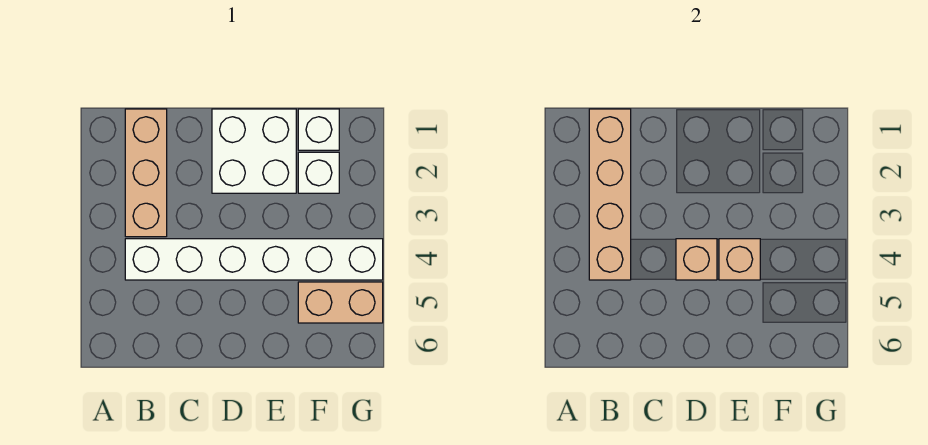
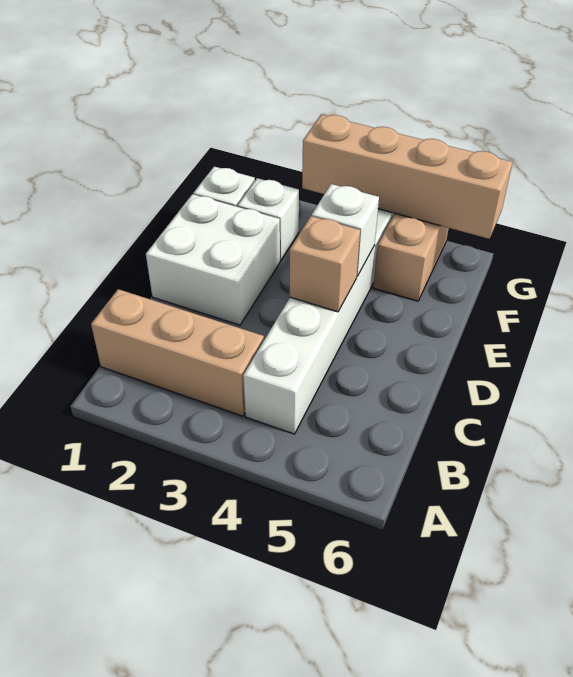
tan brick B1:B4 level 2 -> tan brick G3:G6 level 2
tan brick E4 level 2 -> white brick E4 level 2

